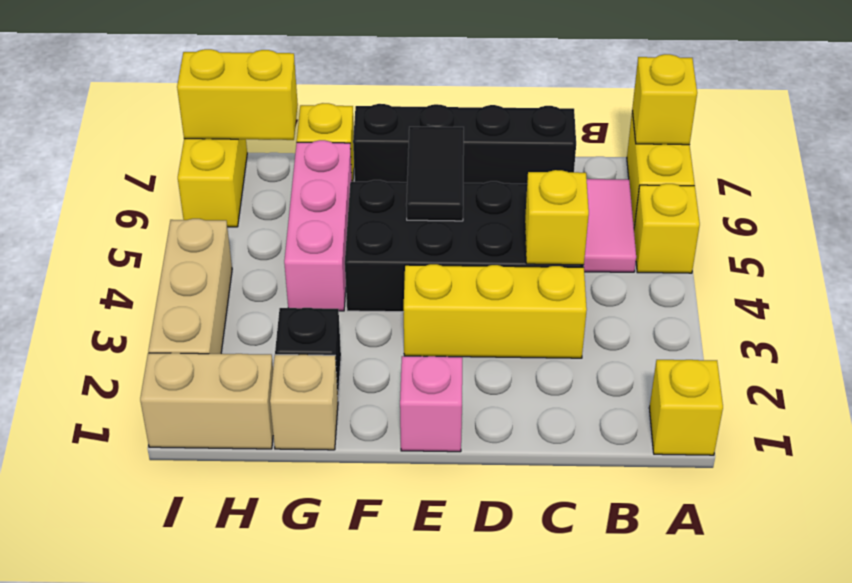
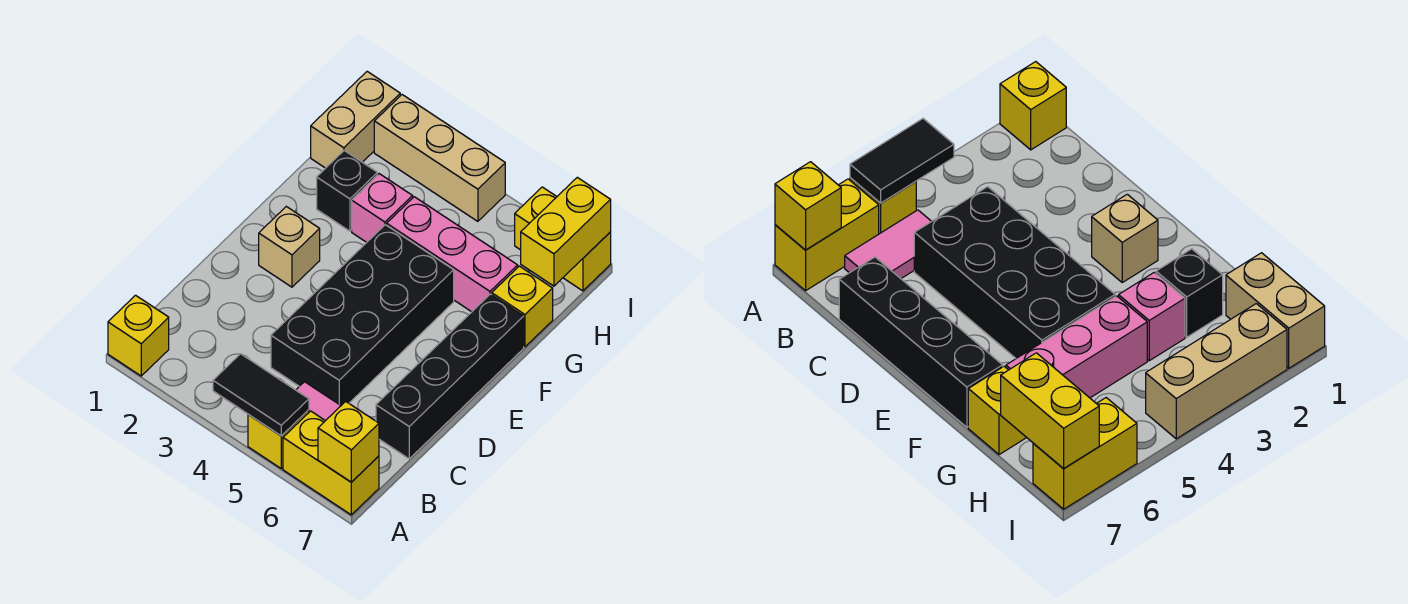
yellow brick C3:E3 level 1 -> none
yellow brick C4 level 2 -> none
pink brick E1 level 1 -> pink brick G3 level 1
black tile E5:E6 level 2 -> black tile A4:A5 level 2
tan brick G1 level 1 -> tan brick E2 level 1

